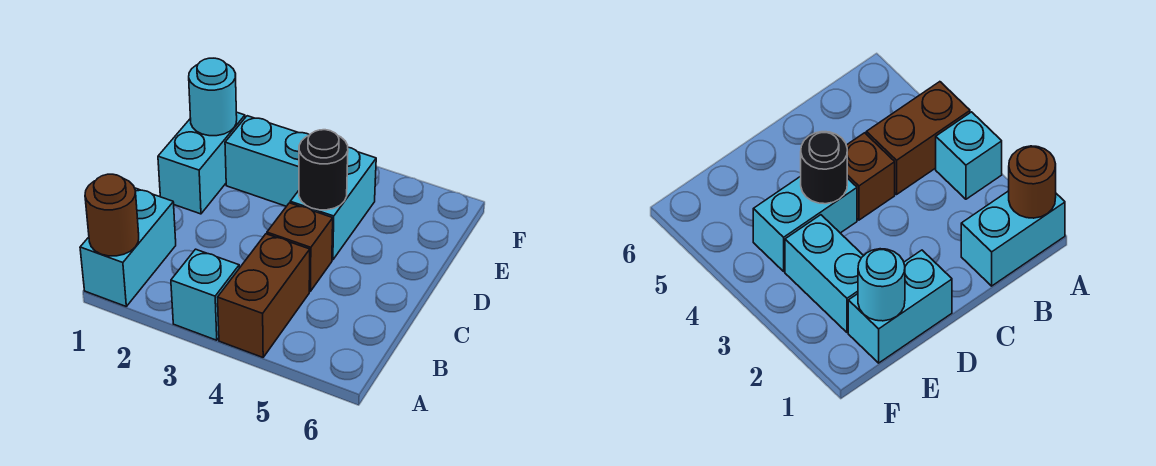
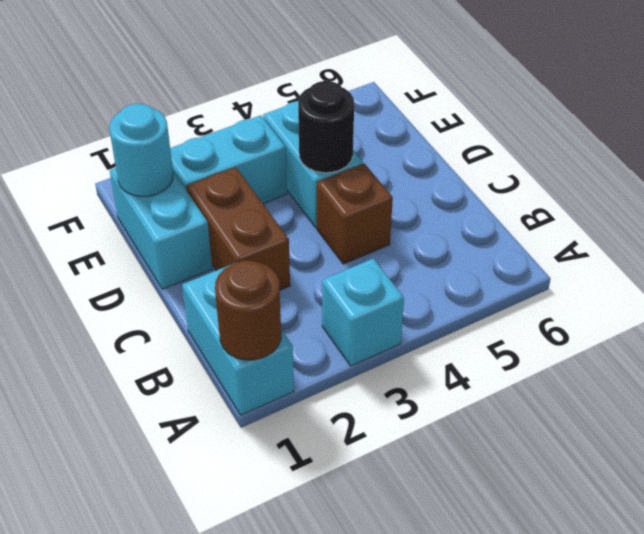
brown brick A4:B4 level 1 -> brown brick C2:D2 level 1

